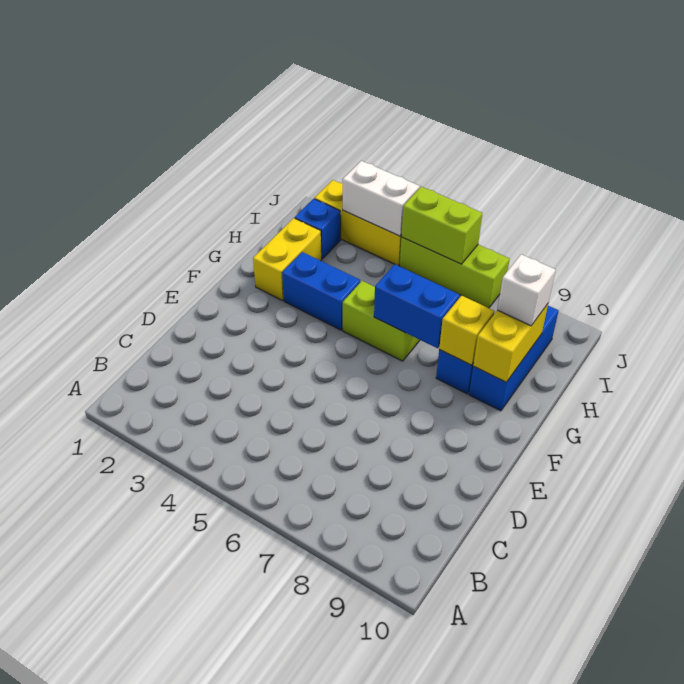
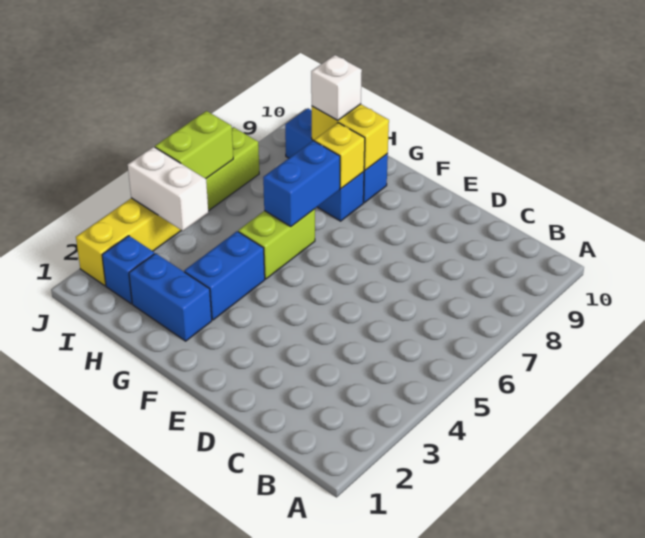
yellow brick G2:H2 level 1 -> blue brick G2:H2 level 1
white brick J3:J4 level 2 -> white brick I4:J4 level 2

